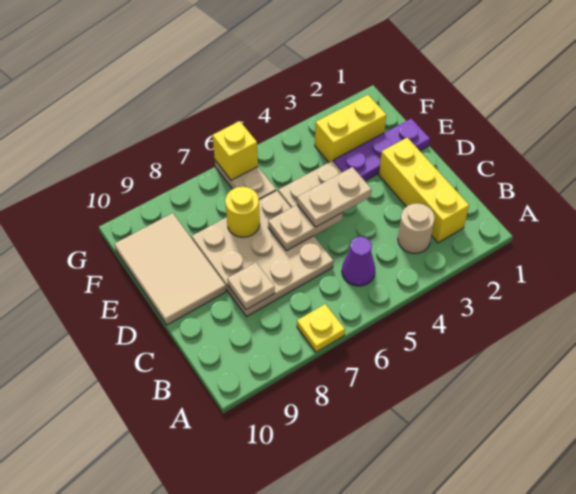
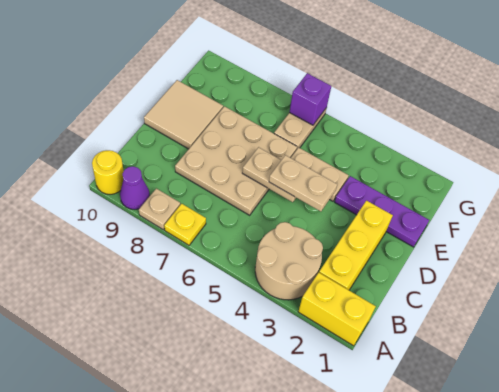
tan round brick B3 level 1 -> tan round brick A3:B4 level 1
purple cone B5 level 1 -> purple cone A9 level 1
tan plate C8 level 2 -> tan plate A8 level 1
tan tile D9:F10 level 1 -> tan tile D9:E10 level 1
yellow round brick E7 level 2 -> yellow round brick A10 level 1
yellow brick F2:F3 level 1 -> yellow brick A1:A2 level 1
yellow brick G6 level 2 -> purple brick G6 level 2

